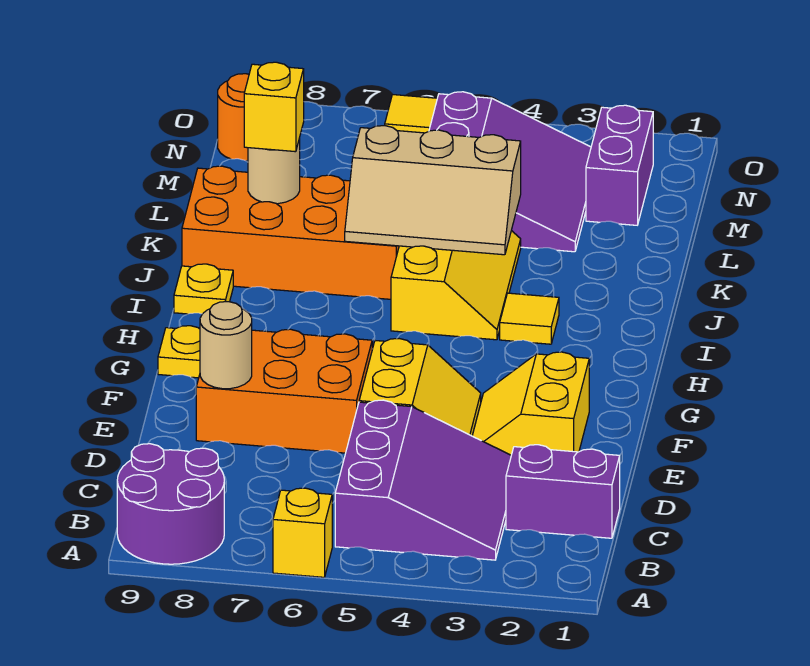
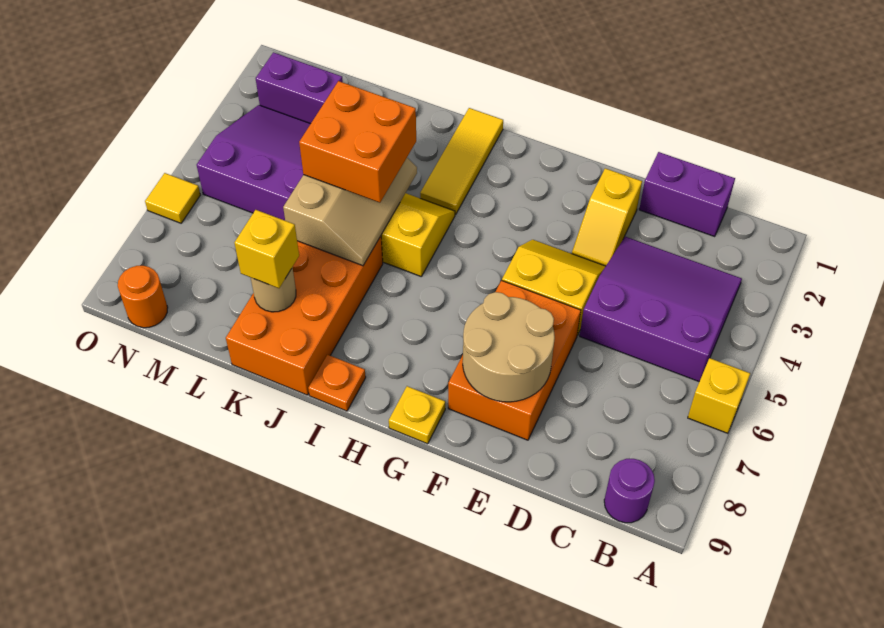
purple round brick A8:B9 level 1 -> purple round brick B9 level 1
purple brick C1:C2 level 1 -> purple brick C1:D1 level 1
yellow slope E2:F3 level 1 top 2 -> yellow slope E2:E3 level 1 top 2
tan round brick E8 level 2 -> tan round brick E7:F8 level 2
yellow tile I3 level 1 -> yellow tile I1:I3 level 1
yellow plate I9 level 1 -> orange plate I9 level 1
none -> orange brick J4:K5 level 3

